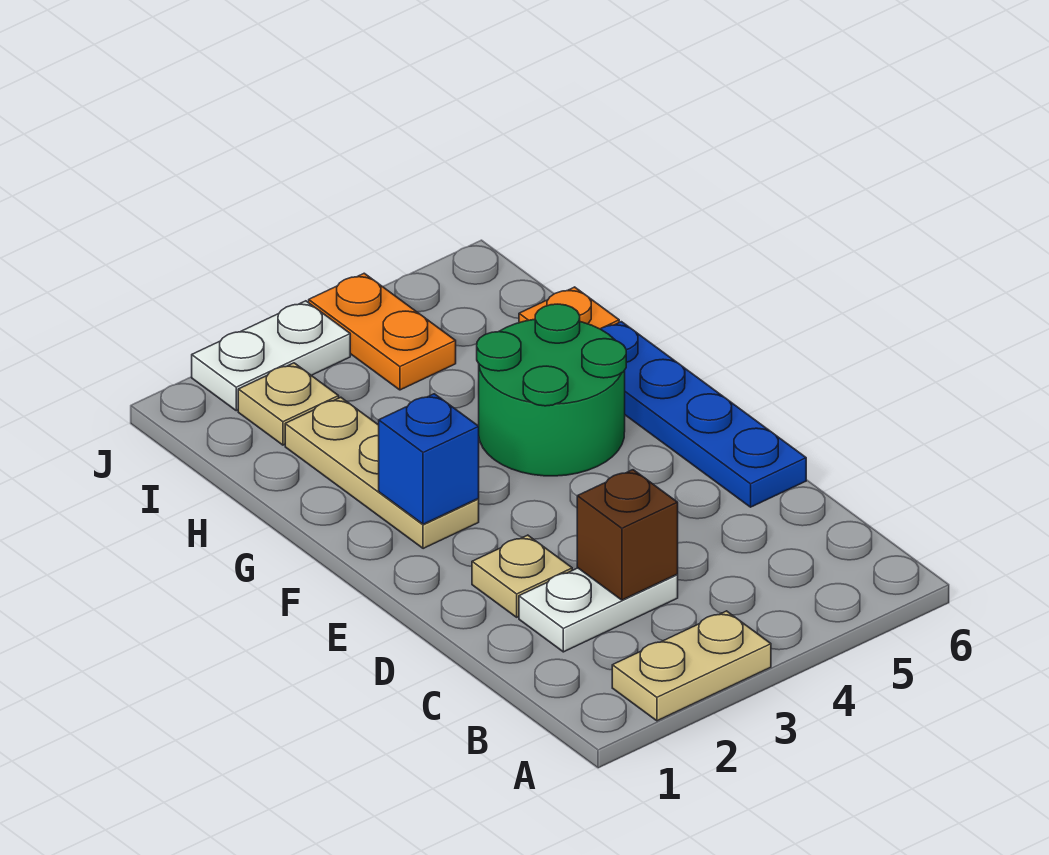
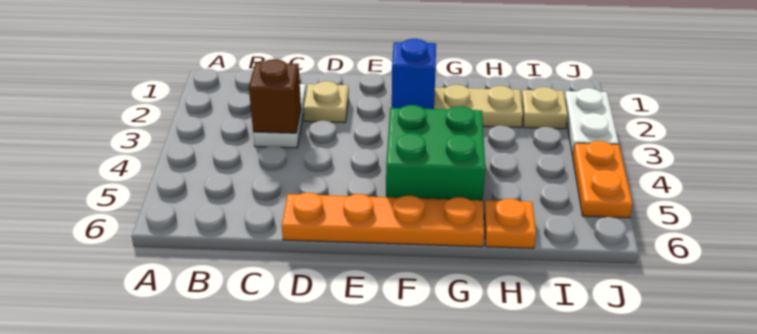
tan plate A2:A3 level 1 -> none
blue plate D6:G6 level 1 -> orange plate D6:G6 level 1
green round brick F4:G5 level 1 -> green brick F4:G5 level 1
orange plate I4:J4 level 1 -> orange plate J4:J5 level 1

